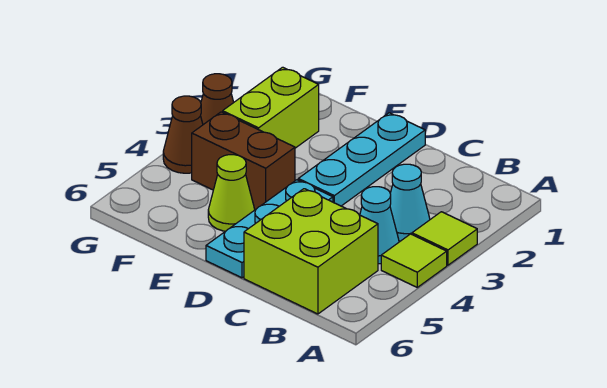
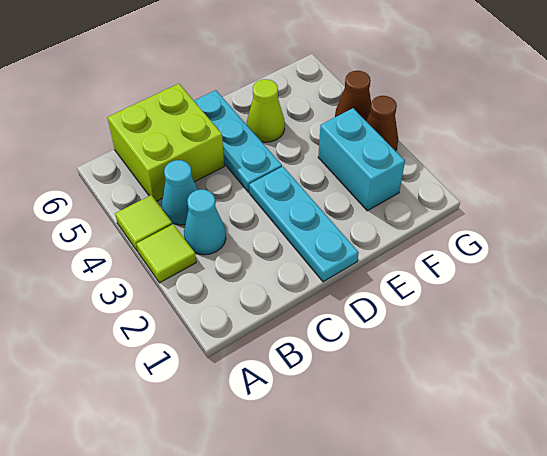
brown brick E4:F4 level 1 -> none
lime brick F2:F3 level 1 -> cyan brick F2:F3 level 1

